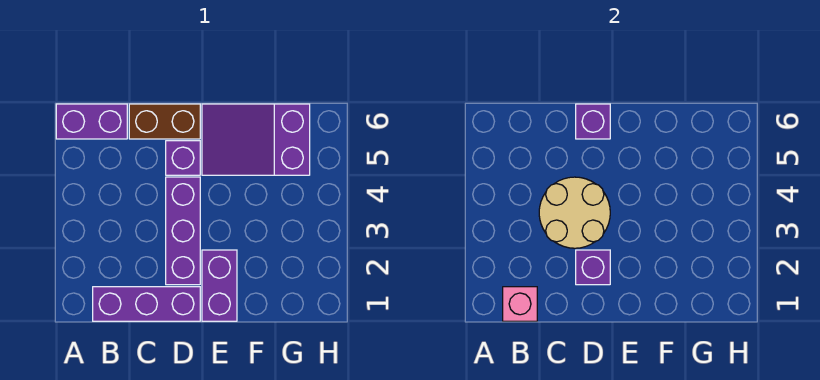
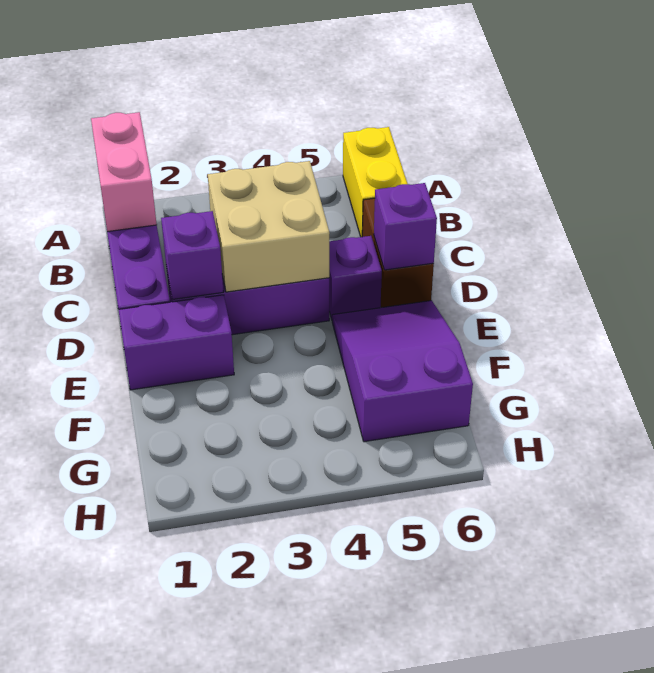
purple brick A6:B6 level 1 -> yellow brick A6:B6 level 1
pink brick B1 level 2 -> pink brick A1:B1 level 2
tan round brick C3:D4 level 2 -> tan brick C3:D4 level 2

